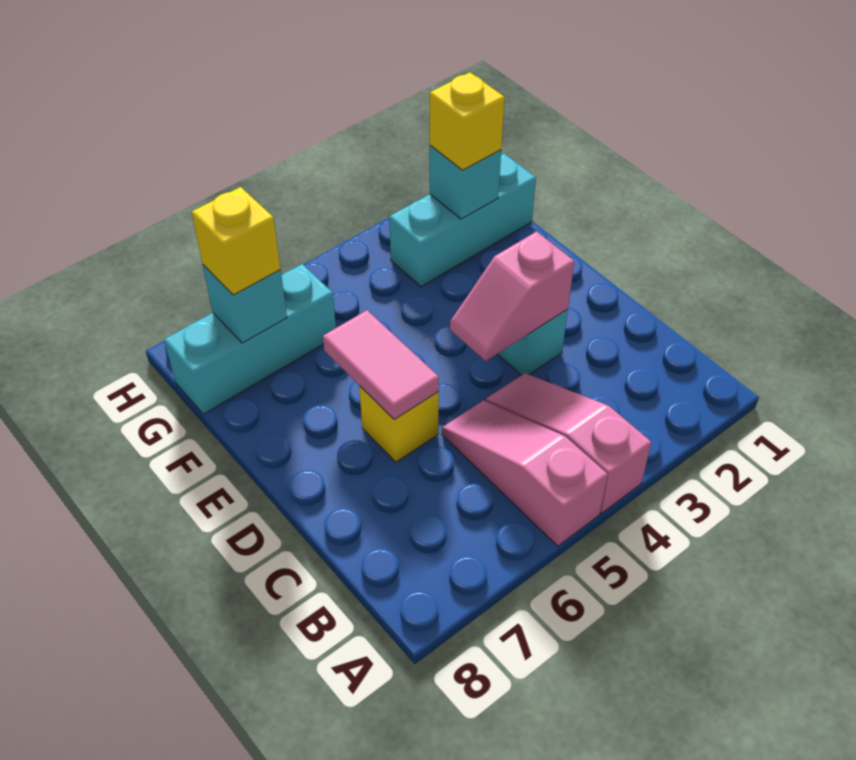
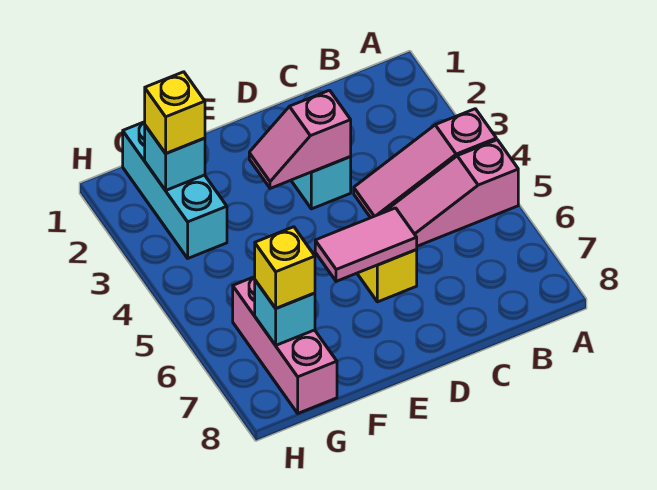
pink slope D3:D4 level 2 top 3 -> pink slope D3:E3 level 2 top D
cyan brick G6:G8 level 1 -> pink brick G6:G8 level 1

